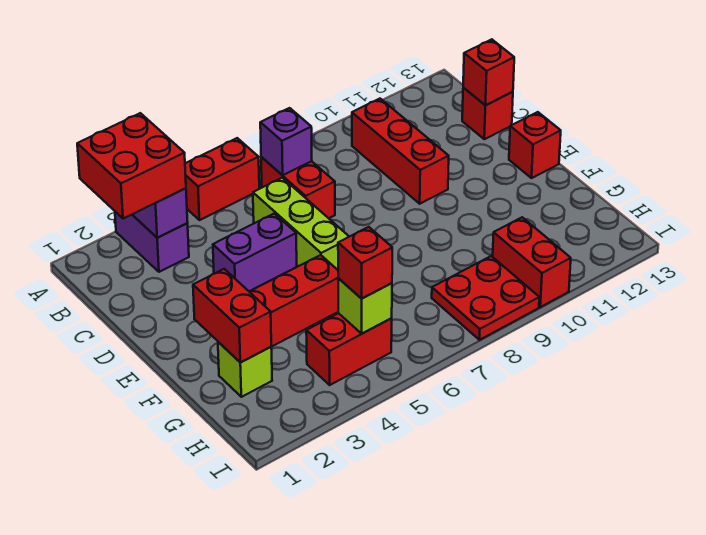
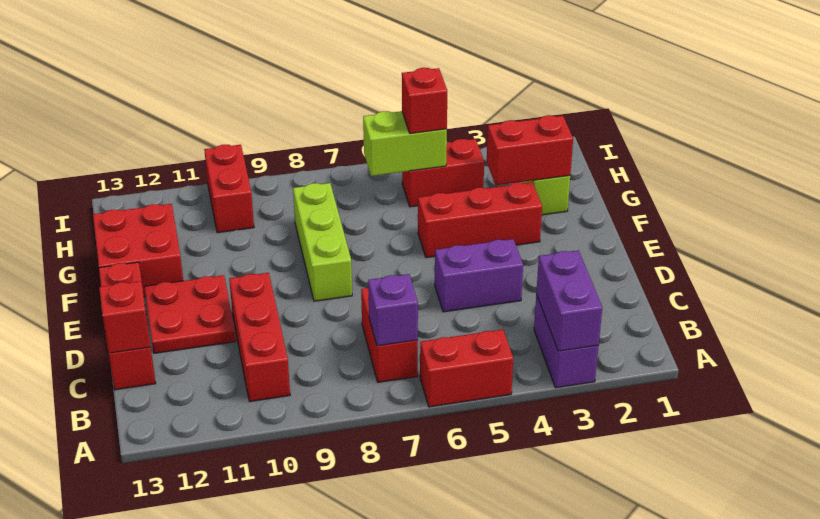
red brick A2:B3 level 3 -> red brick F12:G13 level 1
lime brick C6:E6 level 1 -> lime brick E8:G8 level 1
red brick F2:G2 level 2 -> red brick G2:G3 level 2
lime brick H5 level 2 -> lime brick H5:H6 level 2
red plate H8:I9 level 1 -> red plate D11:E12 level 1

